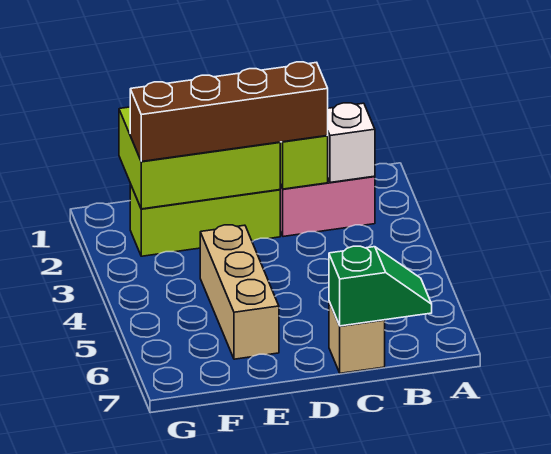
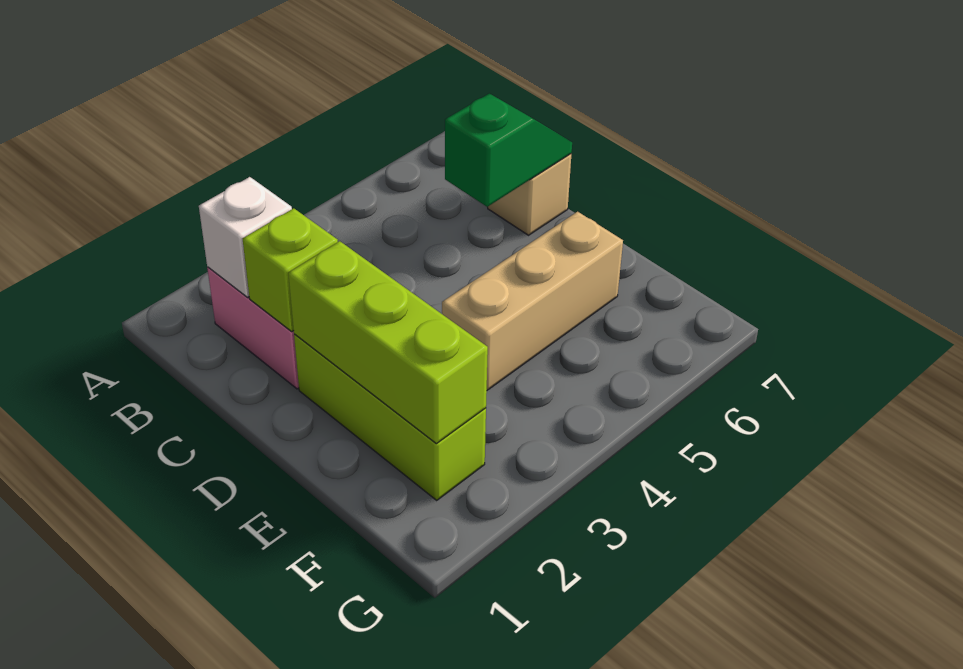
green slope B7:C7 level 2 top C -> green slope C6:C7 level 2 top 6
brown brick C2:F2 level 3 -> none
lime brick D1:F2 level 2 -> lime brick D2:F2 level 2

